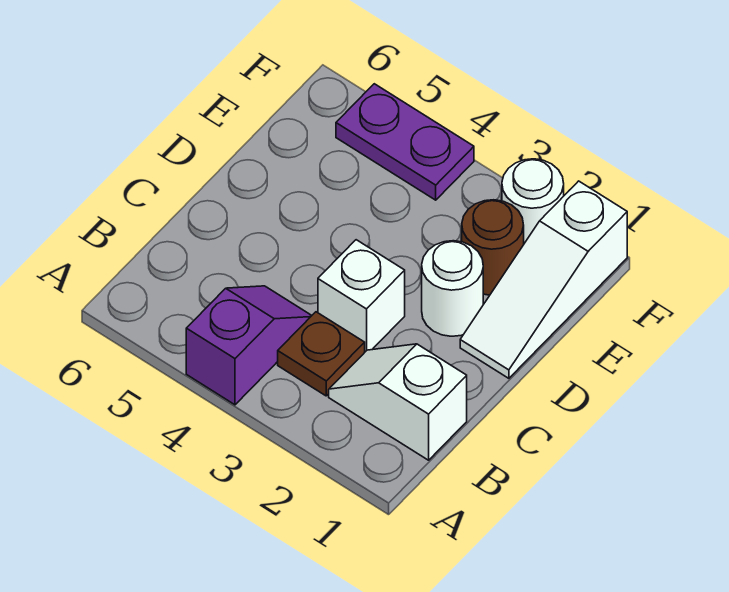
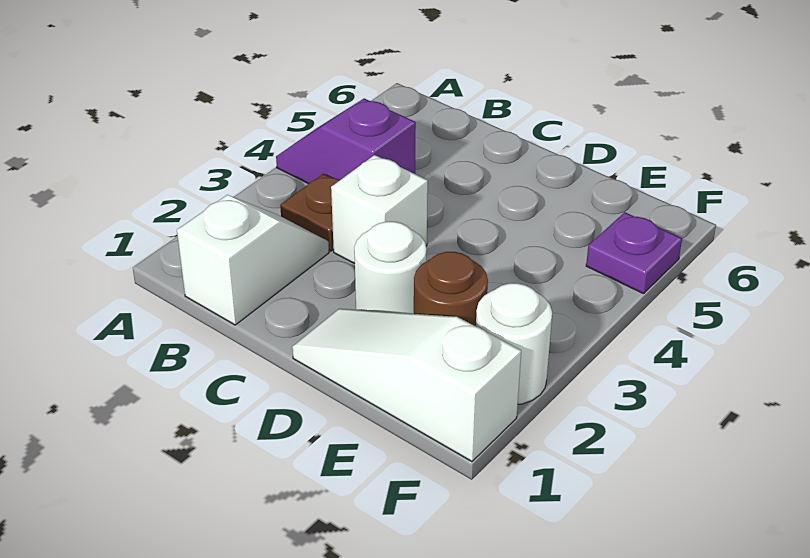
purple slope A4:B4 level 1 top A -> purple slope A4:B4 level 1 top B
purple plate F4:F5 level 1 -> purple plate F5 level 1

